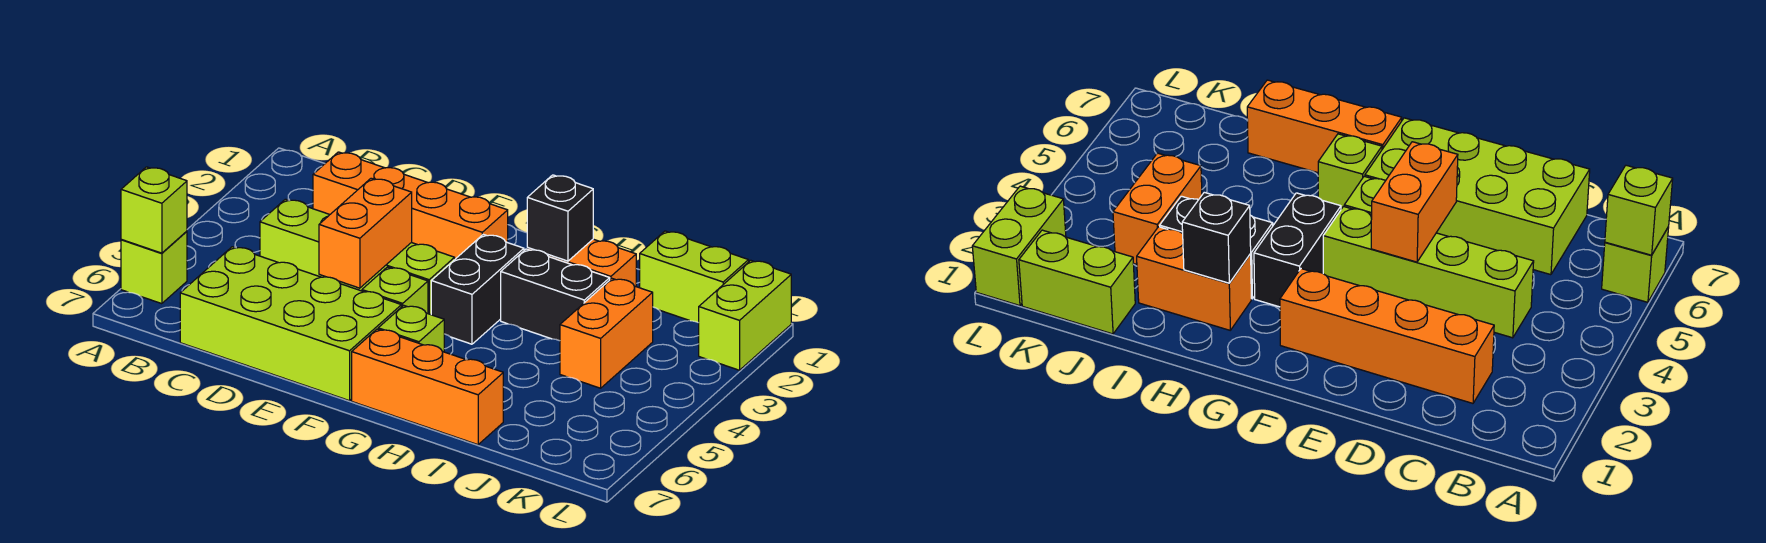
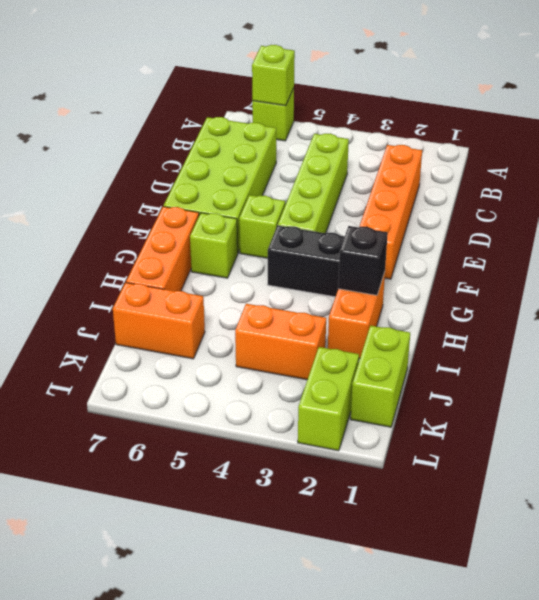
orange brick E4:E5 level 2 -> orange brick J6:J7 level 1
black brick H3:I3 level 1 -> none
lime brick L1:L2 level 1 -> lime brick K2:L2 level 1

